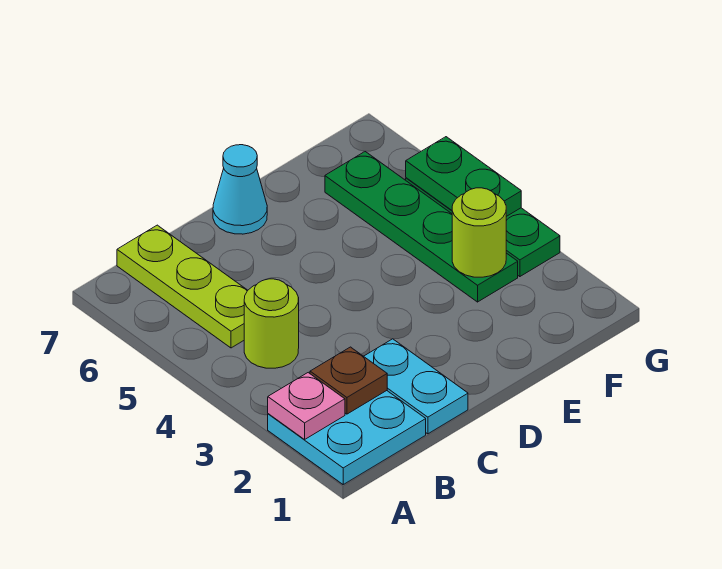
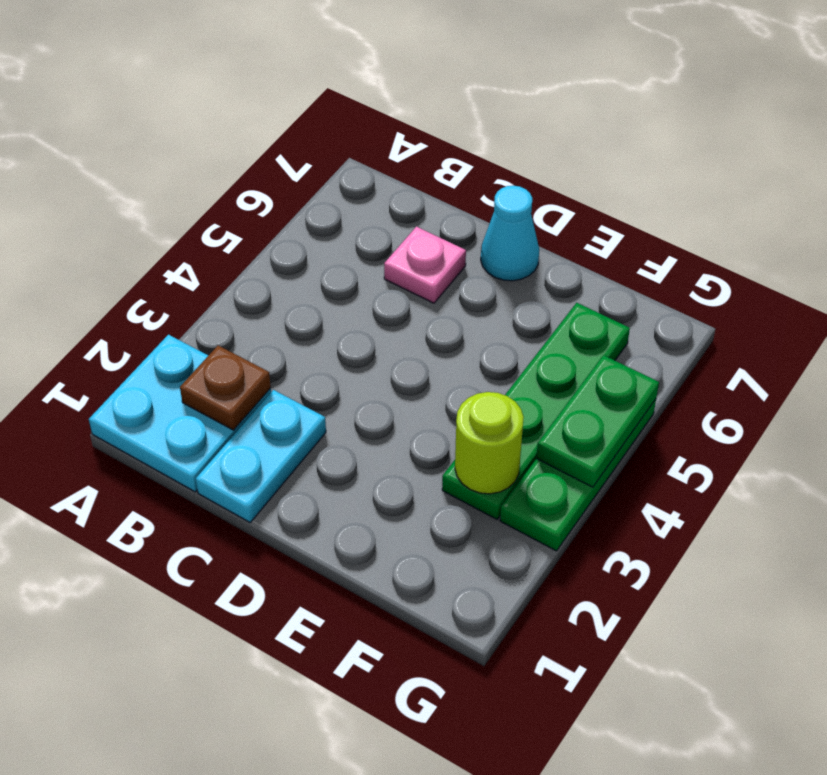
pink plate A2 level 2 -> pink plate C6 level 1
lime round brick B4 level 1 -> none
lime plate B5:B7 level 1 -> none

